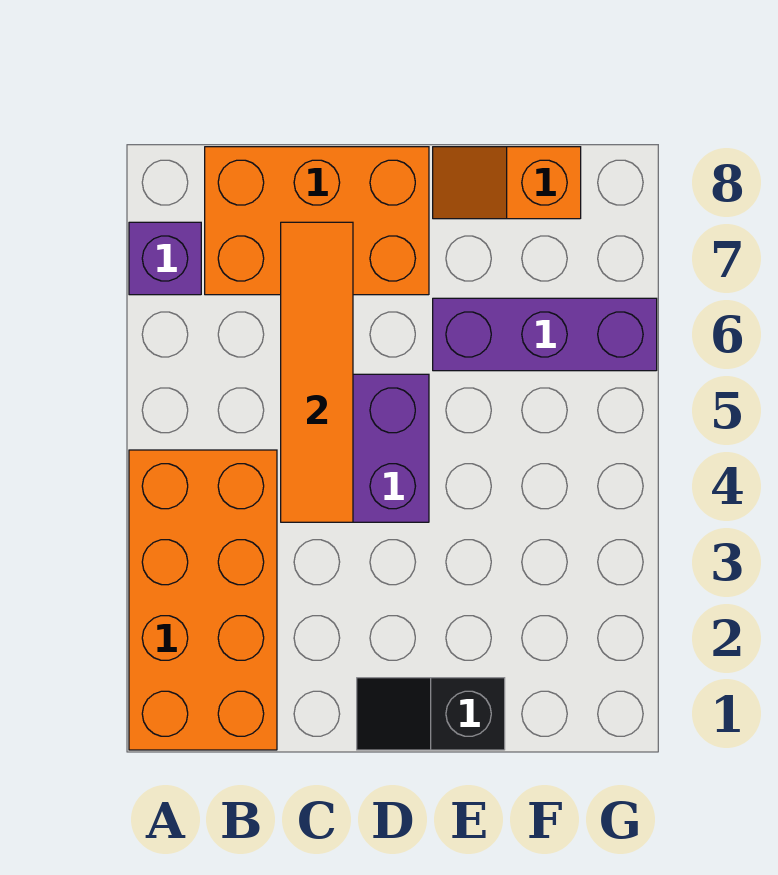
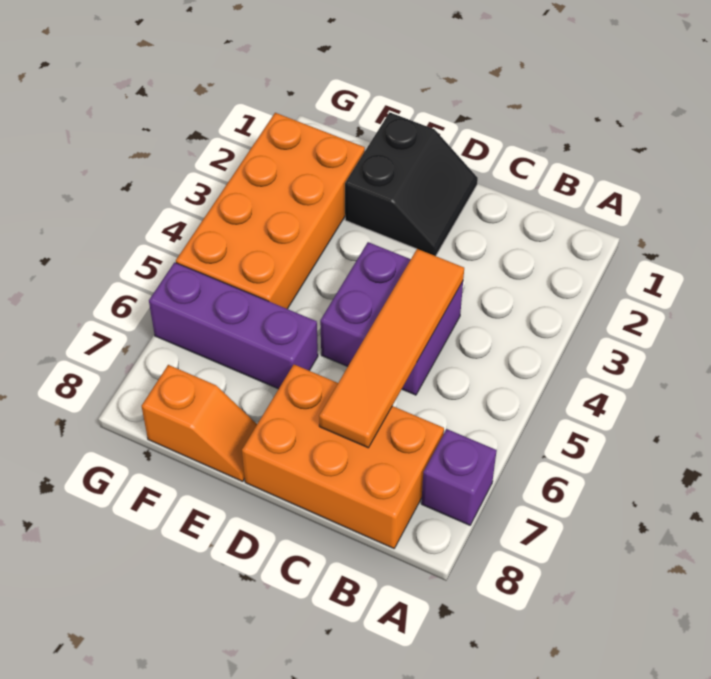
orange brick A1:B4 level 1 -> orange brick F2:G5 level 1
black slope D1:E1 level 1 top E -> black slope D1:E2 level 1 top E

